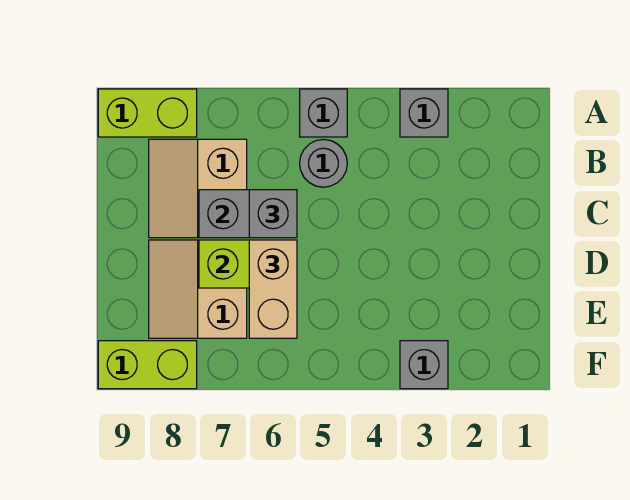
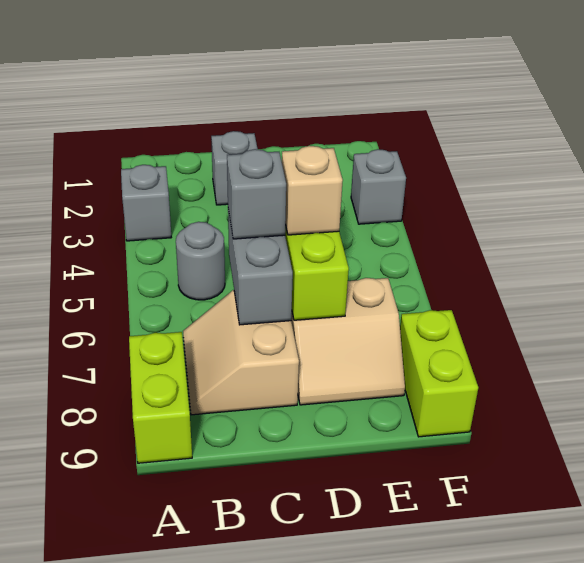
grey brick A5 level 1 -> grey brick C2 level 1
tan slope B7:C8 level 1 top 7 -> tan slope B7:C8 level 1 top C
tan brick D6:E6 level 3 -> tan brick D6 level 3

